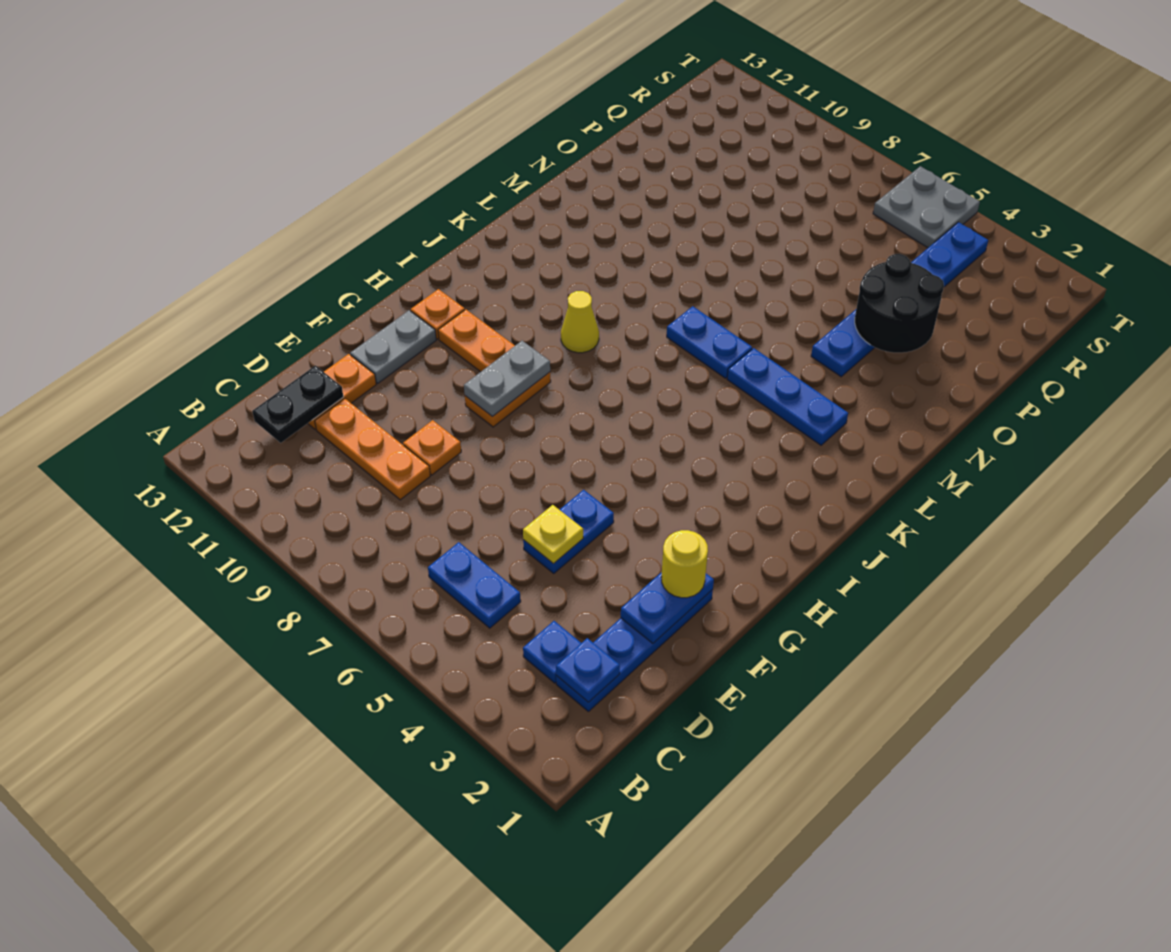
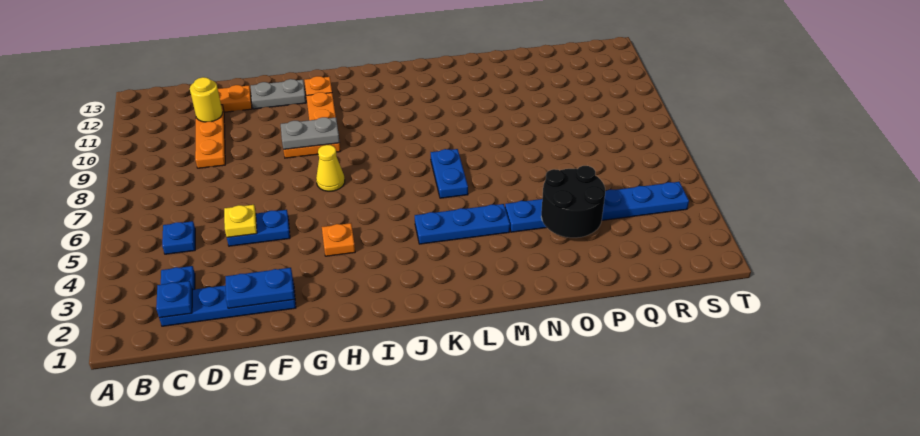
blue plate C5:C6 level 1 -> blue plate C5 level 1
black plate C12:D12 level 2 -> none
orange plate E9 level 1 -> orange plate H4 level 1
yellow round brick F2 level 3 -> yellow round brick D11 level 2
yellow cone J9 level 1 -> yellow cone H7 level 1
blue plate L3:L5 level 1 -> blue plate K4:M4 level 1
grey plate S5:T6 level 1 -> none

